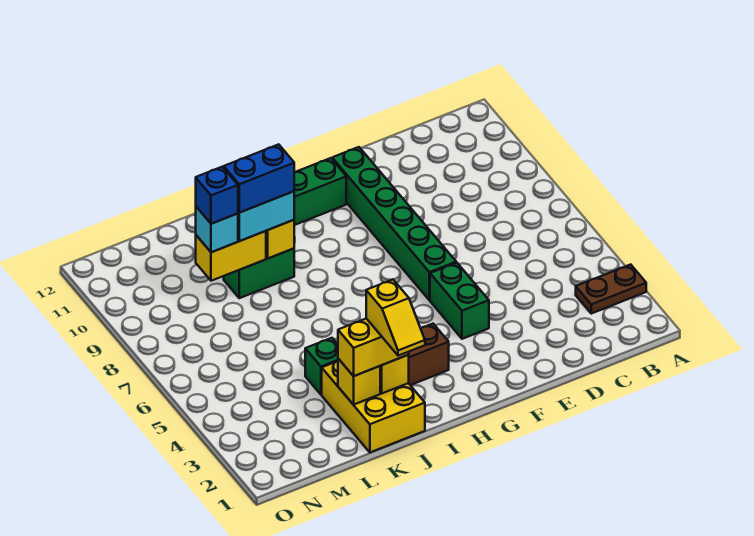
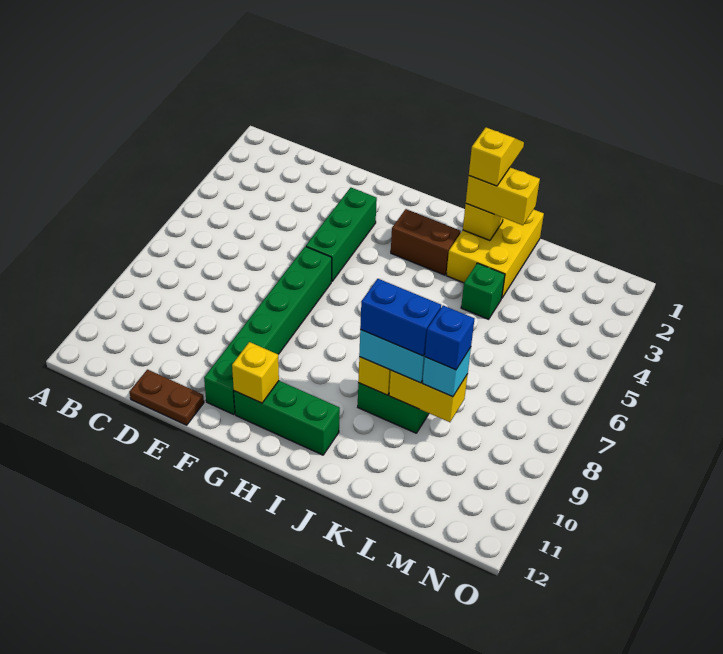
brown plate A3:B3 level 1 -> brown plate D12:E12 level 1
green brick F4:F5 level 1 -> green brick F3:F5 level 1
yellow brick K2 level 2 -> yellow brick G11 level 2

